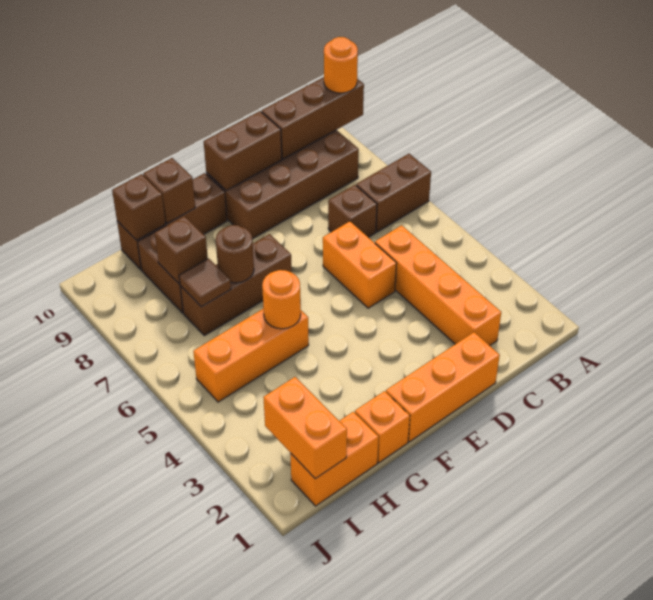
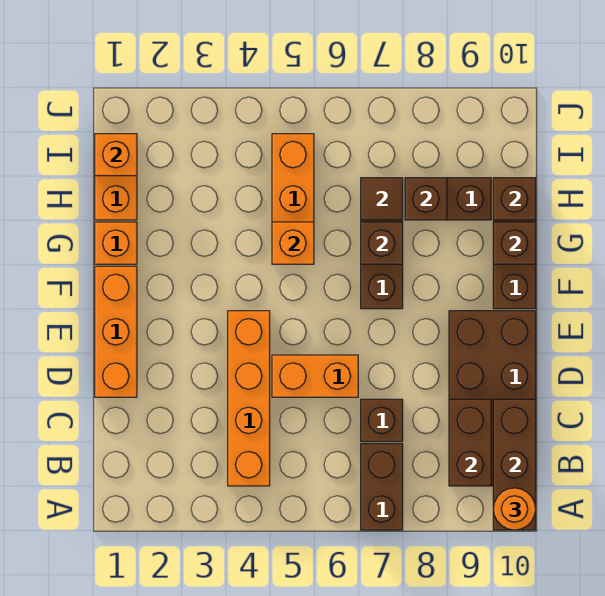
orange brick C2:C5 level 1 -> orange brick B4:E4 level 1
brown brick D10:E10 level 2 -> brown brick B9:C9 level 2
orange round brick G5 level 2 -> orange brick G5 level 2
brown round brick G7 level 2 -> brown brick G7 level 2
orange brick I1:I2 level 2 -> orange brick I1 level 2

